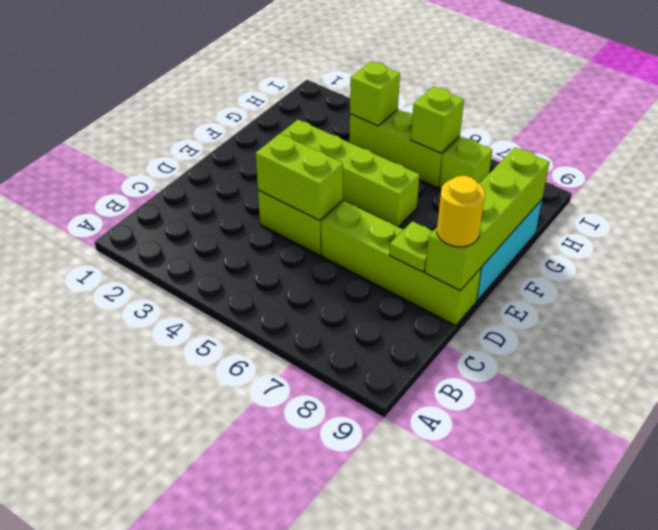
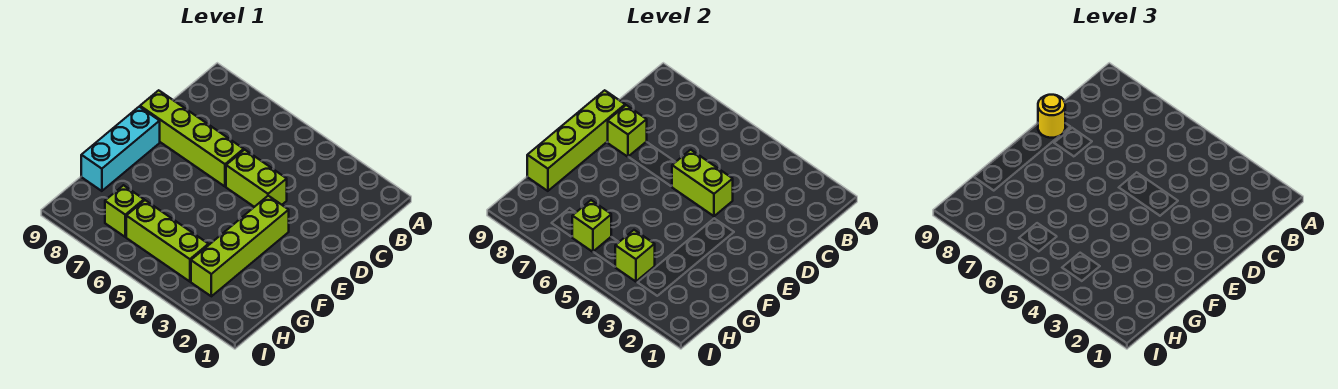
lime plate D8 level 2 -> lime brick D8 level 2
lime brick F3:F6 level 1 -> lime brick E3:H3 level 1

